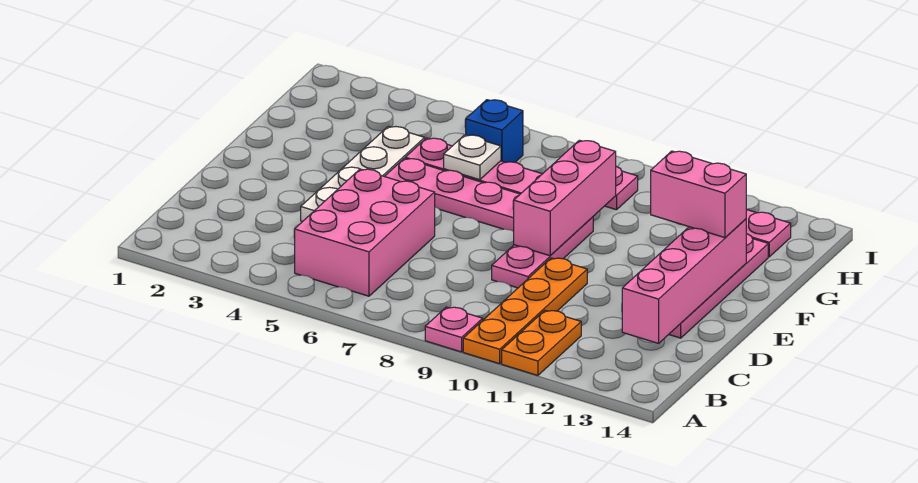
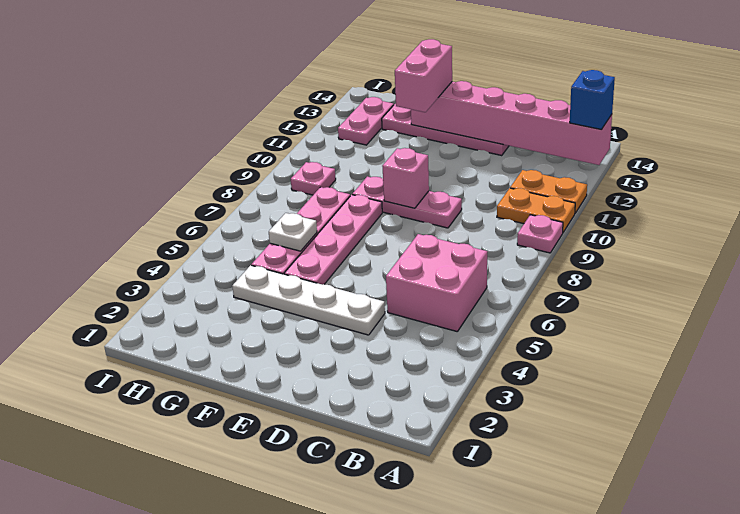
orange plate A10:D10 level 1 -> orange plate A10:B10 level 1
pink brick B5:D6 level 1 -> pink brick B5:C6 level 1
pink brick C13:F13 level 2 -> pink brick A13:F13 level 2
pink brick E9:G9 level 2 -> pink brick E9 level 2
blue brick H6 level 1 -> blue brick A13 level 3

